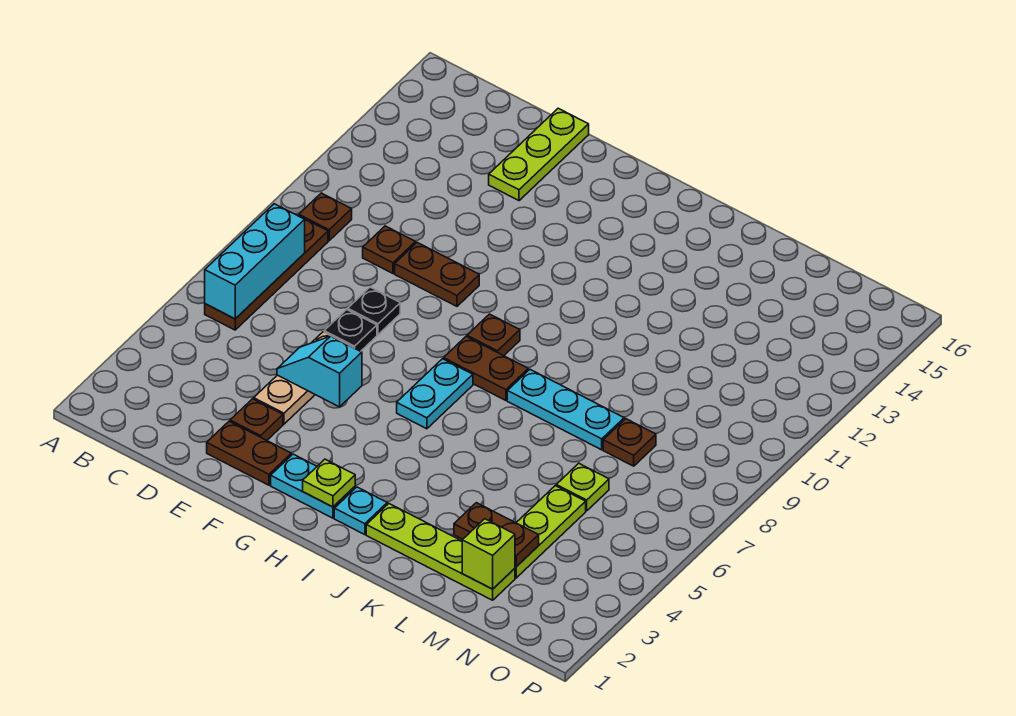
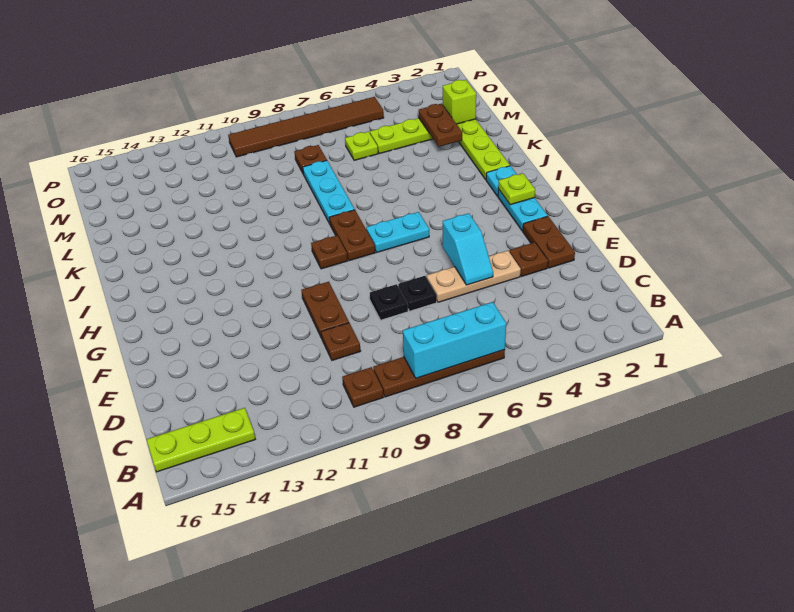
lime plate E14:E16 level 1 -> lime plate B14:B16 level 1
none -> brown tile O5:O10 level 1

